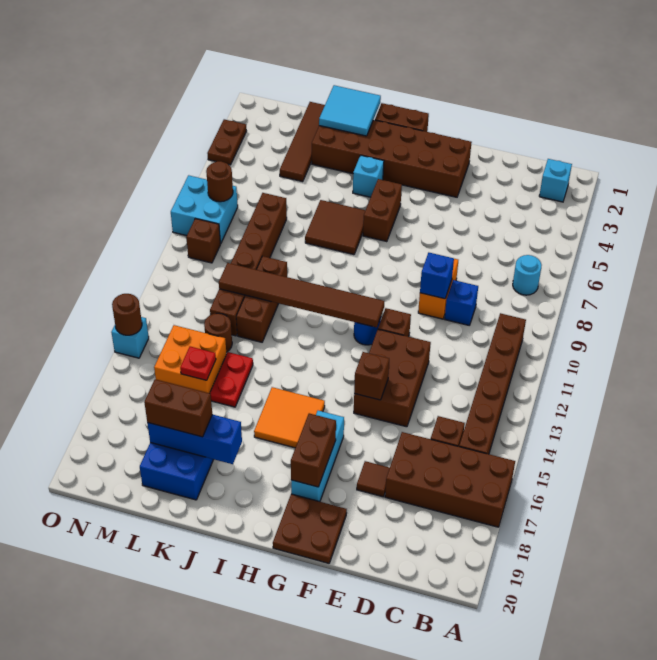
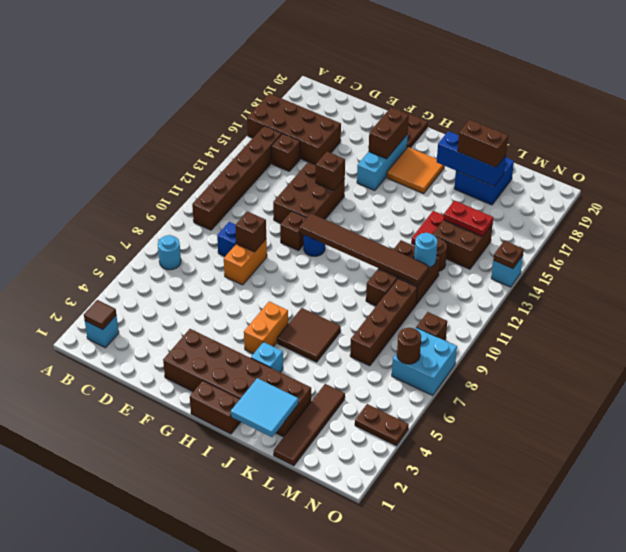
blue brick E9 level 2 -> brown brick E9 level 2
brown tile E17 level 1 -> brown tile B2 level 2
brown brick H5:H6 level 1 -> orange brick H5:H6 level 1
orange tile H15:I16 level 1 -> orange tile H17:I18 level 1
none -> cyan round brick L12 level 2
orange brick L14:M15 level 1 -> brown brick L14:M15 level 1
red plate L15 level 2 -> red plate L15:M15 level 2
brown plate O3:O4 level 1 -> brown plate N4:O4 level 1
brown round brick O14 level 2 -> brown plate O14 level 2

